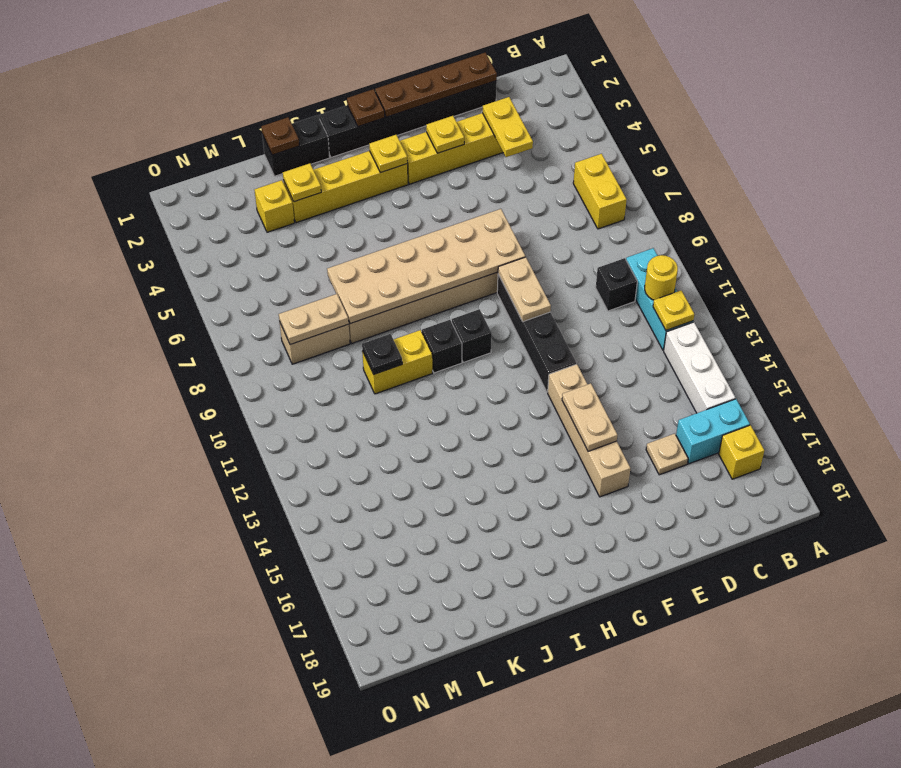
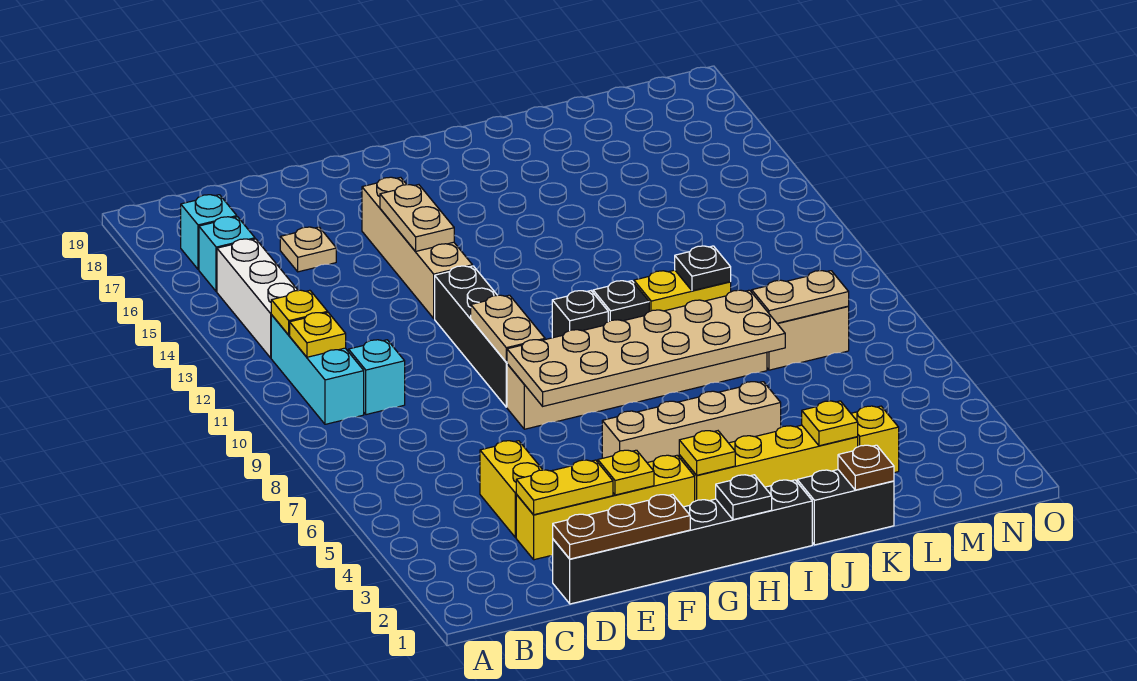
yellow brick B6:B7 level 1 -> yellow brick D4:D5 level 1
yellow round brick B11 level 2 -> yellow plate B11 level 2
cyan brick B16:C16 level 1 -> cyan brick B16 level 1
yellow brick B17 level 1 -> cyan brick B17 level 1
black brick C10 level 1 -> cyan brick C10 level 1
brown plate D1:G1 level 2 -> brown plate D1:F1 level 2
yellow plate D3:D4 level 2 -> yellow plate D3:E3 level 2
none -> tan brick G5:J5 level 1
brown plate H1 level 2 -> black plate H1 level 2

